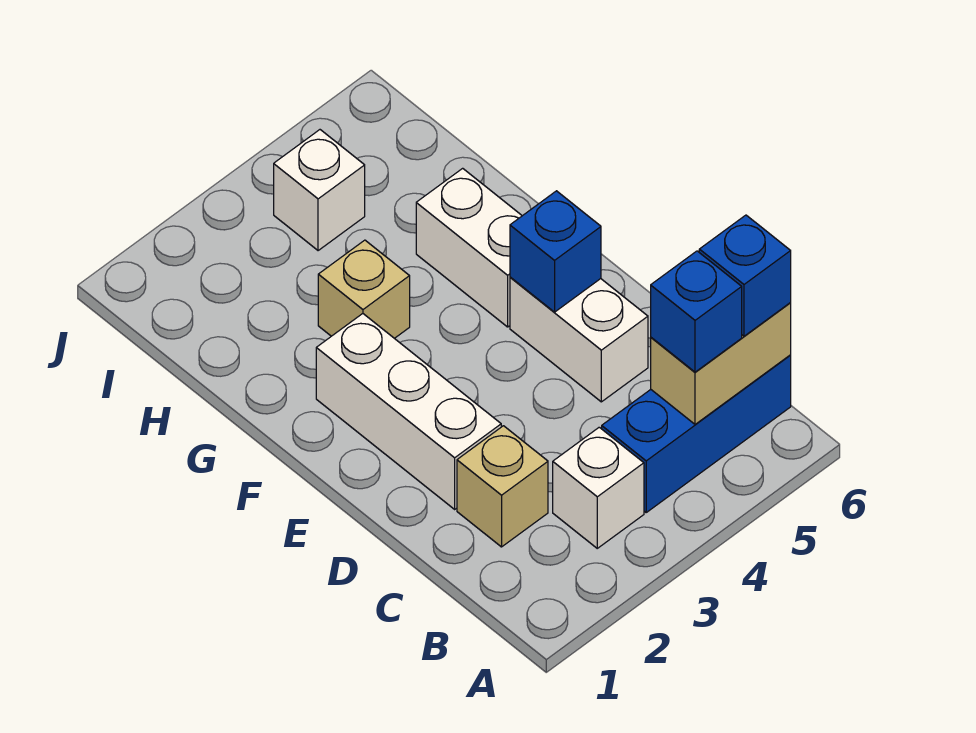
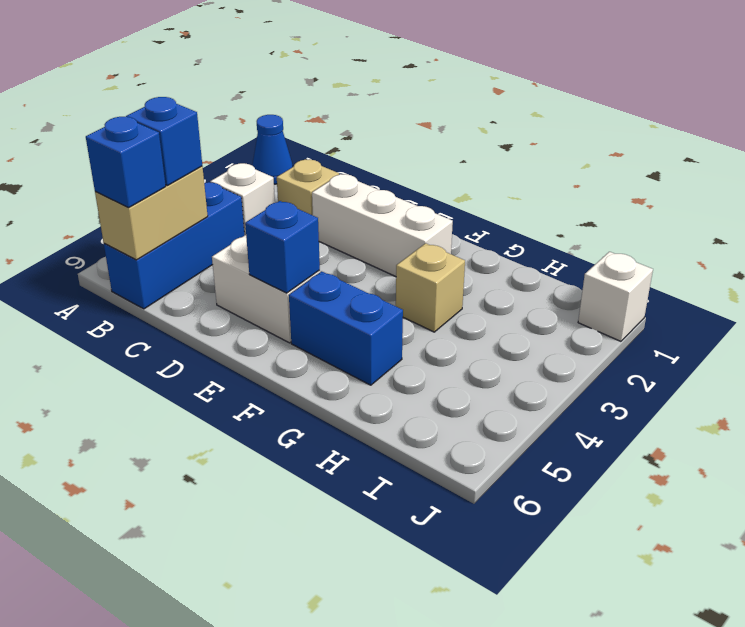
none -> blue cone A1 level 1
white brick F5:G5 level 1 -> blue brick F5:G5 level 1
white brick I4 level 1 -> white brick J1 level 1

